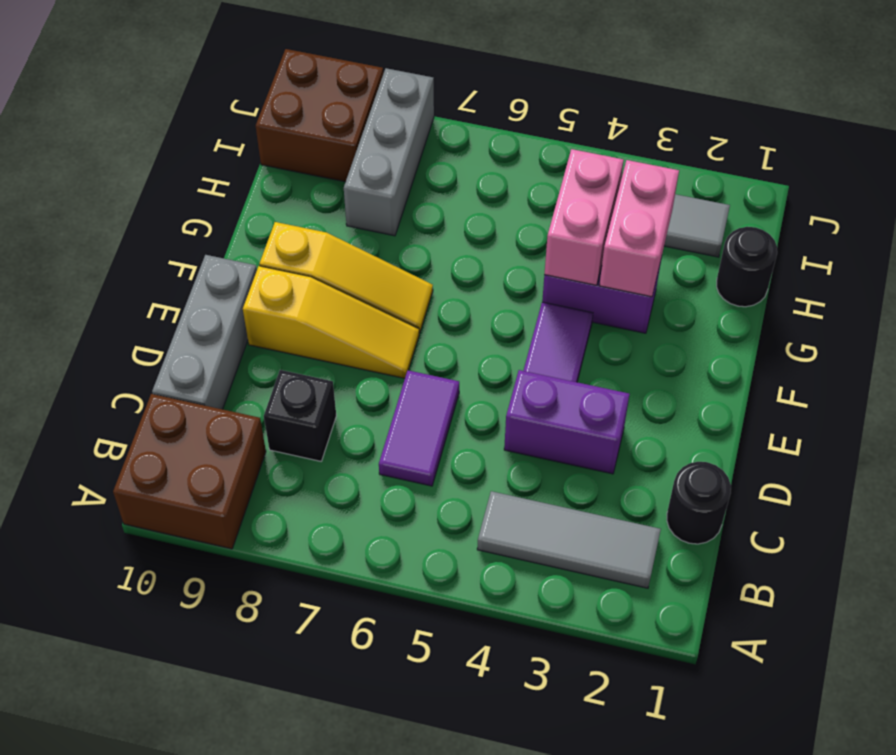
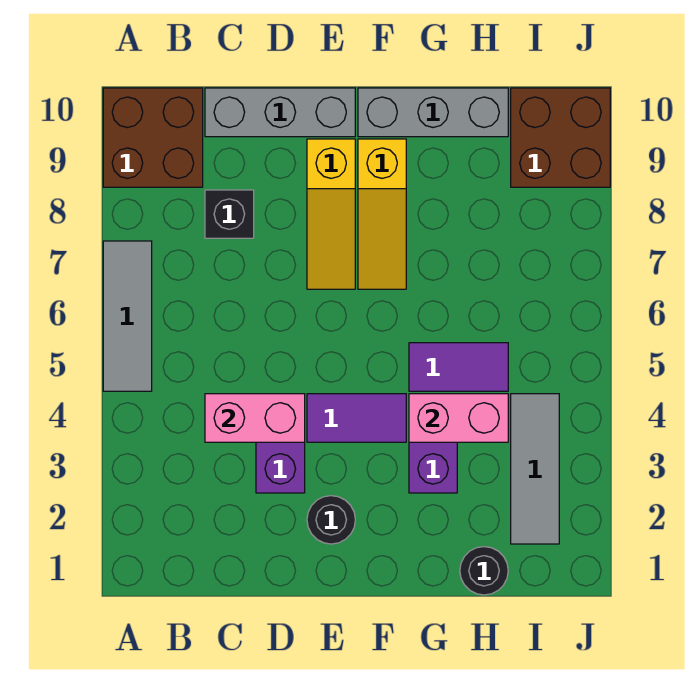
grey tile B2:B4 level 1 -> grey tile A5:A7 level 1
black round brick C1 level 1 -> black round brick E2 level 1
purple tile C6:D6 level 1 -> purple tile G5:H5 level 1
pink brick G3:H3 level 2 -> pink brick C4:D4 level 2
grey brick H8:J8 level 1 -> grey brick F10:H10 level 1

